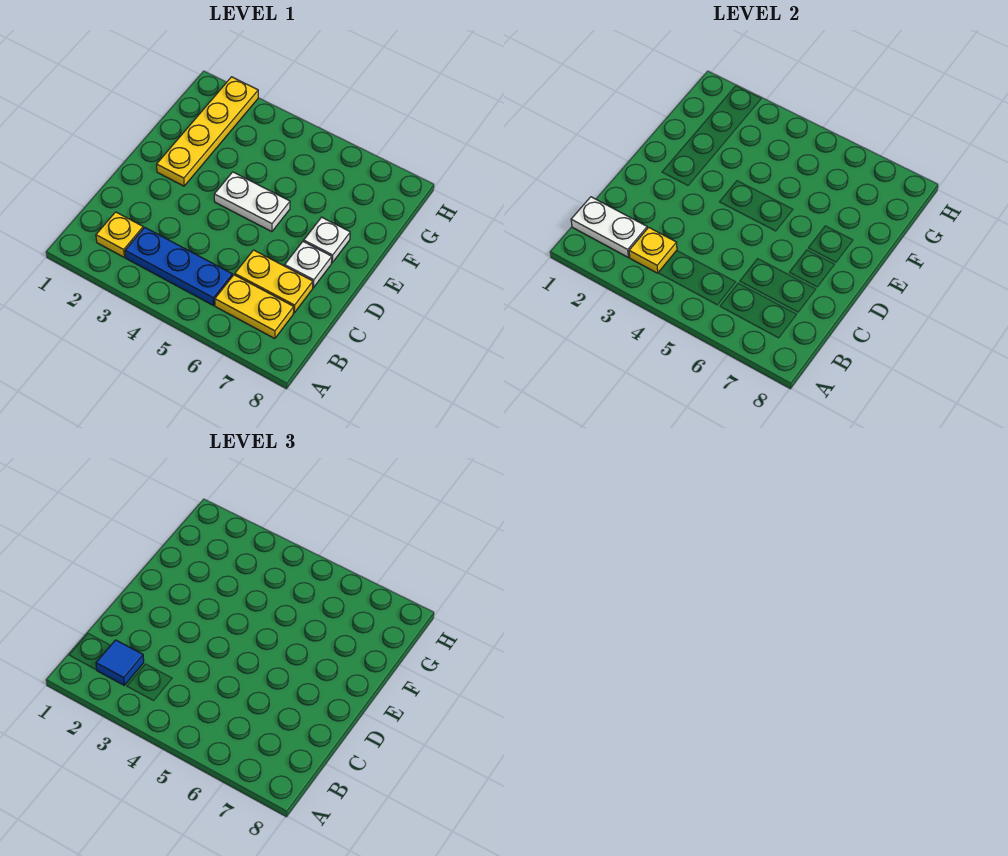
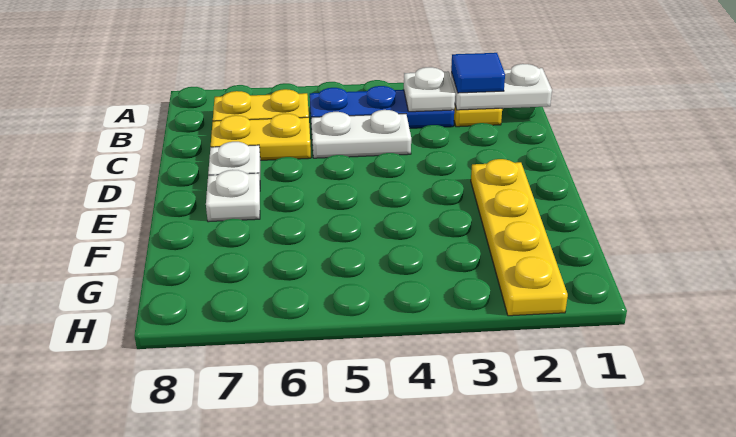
yellow plate B3 level 2 -> white plate B3 level 2
white plate E4:E5 level 1 -> white plate C4:C5 level 1

